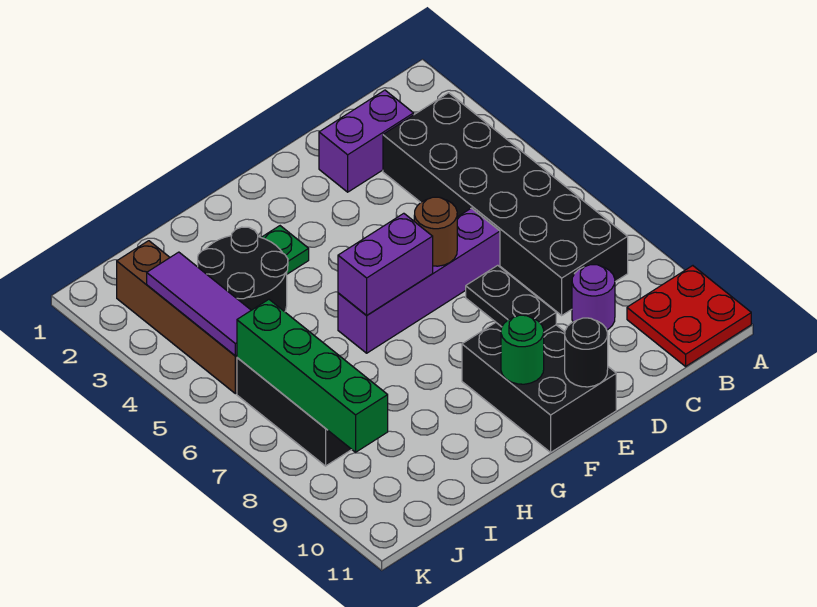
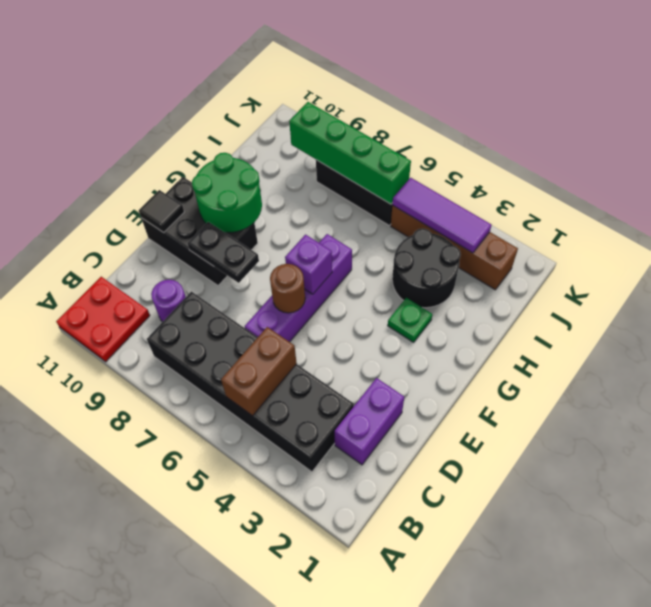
none -> brown brick B5:C5 level 2
black round brick E11 level 2 -> black tile E11 level 2
purple brick F6:G6 level 2 -> purple brick F6 level 2
green round brick F10 level 2 -> green round brick F9:G10 level 2

